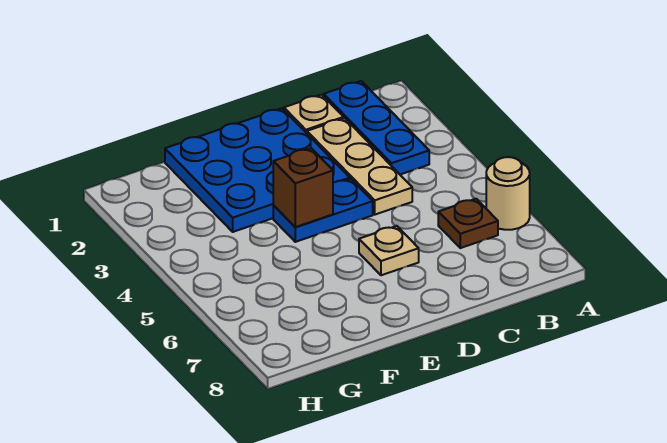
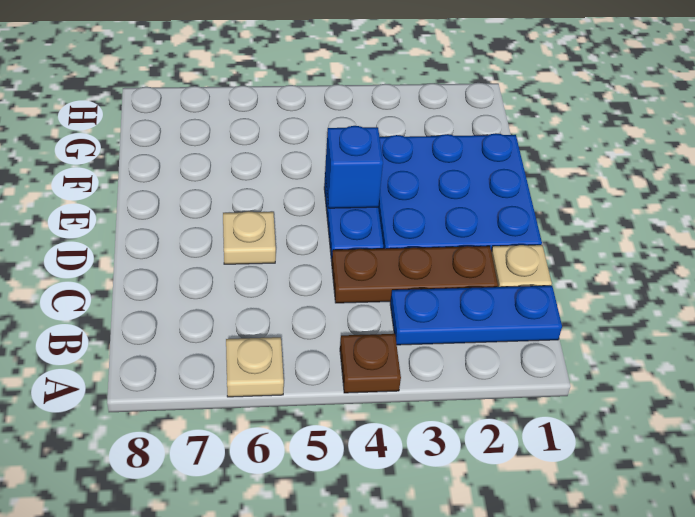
tan round brick A6 level 1 -> tan plate A6 level 1
brown plate B6 level 1 -> brown plate A4 level 1
tan plate C2:C4 level 1 -> brown plate C2:C4 level 1
brown brick E4 level 2 -> blue brick E4 level 2

